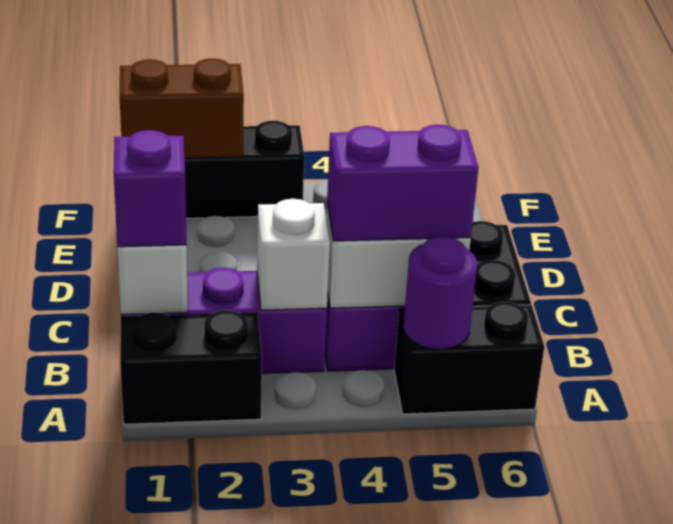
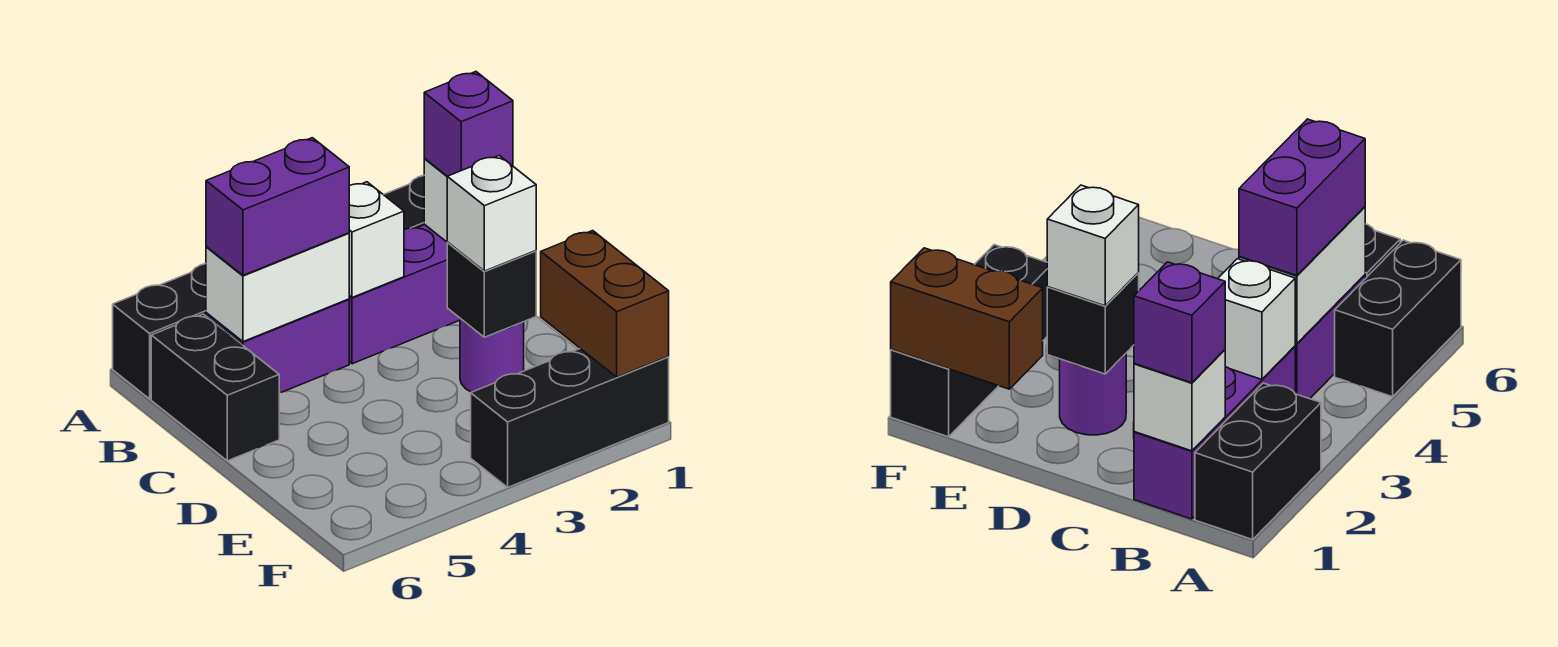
purple round brick A5 level 2 -> purple round brick D2 level 1
none -> black brick D2 level 2
none -> white brick D2 level 3
brown brick F1:F2 level 2 -> brown brick E1:F1 level 2

